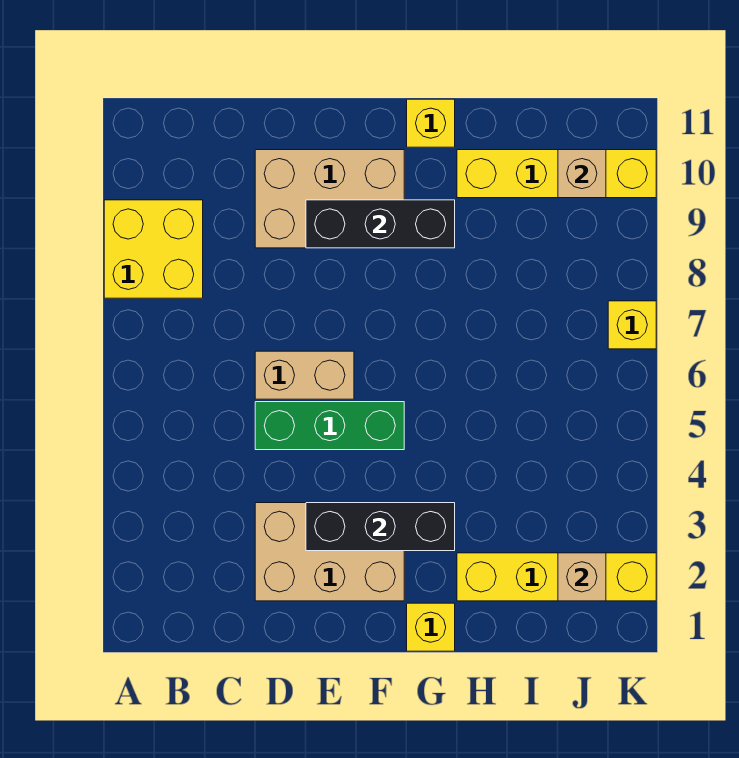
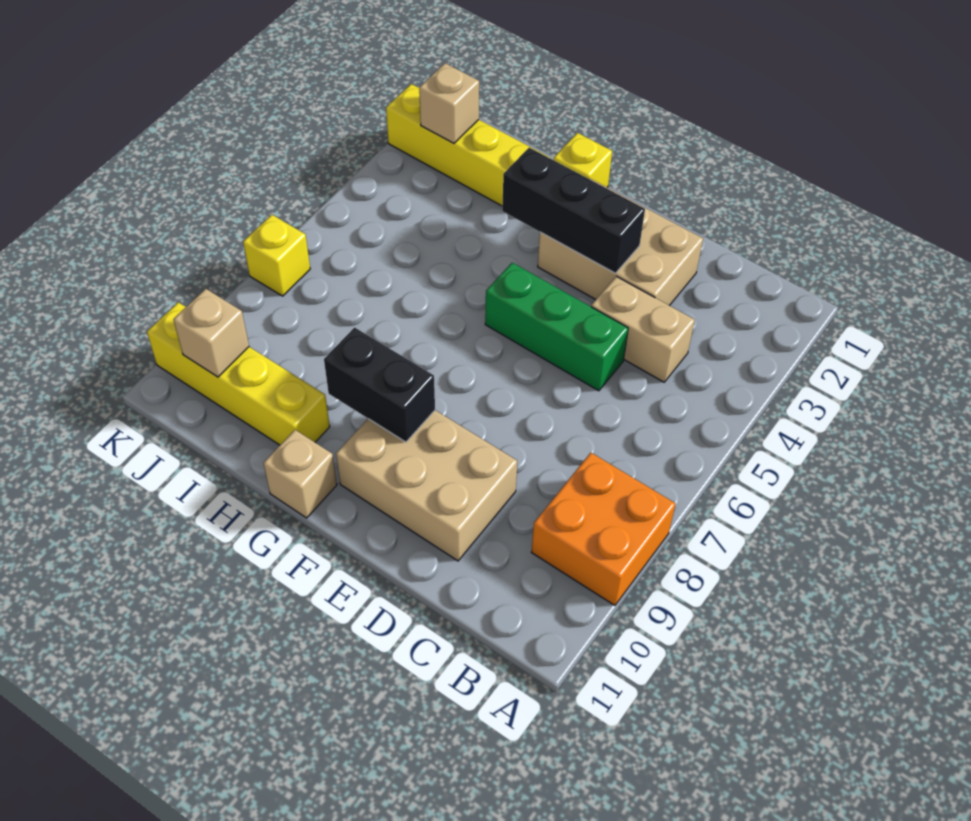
yellow brick A8:B9 level 1 -> orange brick A8:B9 level 1
tan brick D6:E6 level 1 -> tan brick C4:D4 level 1
black brick E9:G9 level 2 -> black brick F9:G9 level 2
yellow brick G11 level 1 -> tan brick G11 level 1

